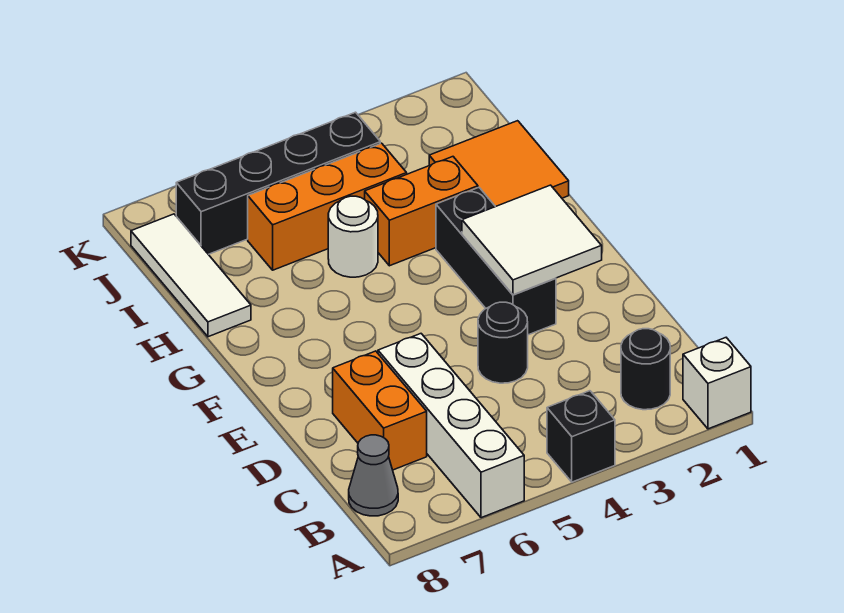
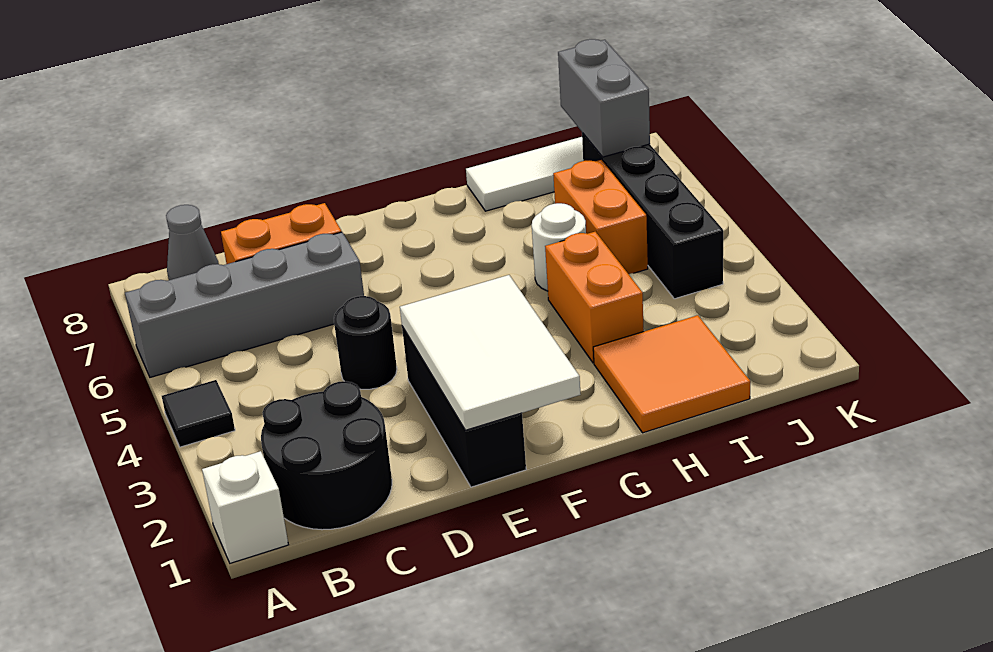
black brick A4 level 1 -> black tile A4 level 1
white brick A6:D6 level 1 -> grey brick A6:D6 level 1
black round brick B2 level 1 -> black round brick B1:C2 level 1
white tile E2:F3 level 2 -> white tile E1:F3 level 2
black brick E3:G3 level 1 -> black brick E1:E3 level 1
orange brick I4:I6 level 1 -> orange brick I5:I6 level 1
none -> grey brick J7:J8 level 2

